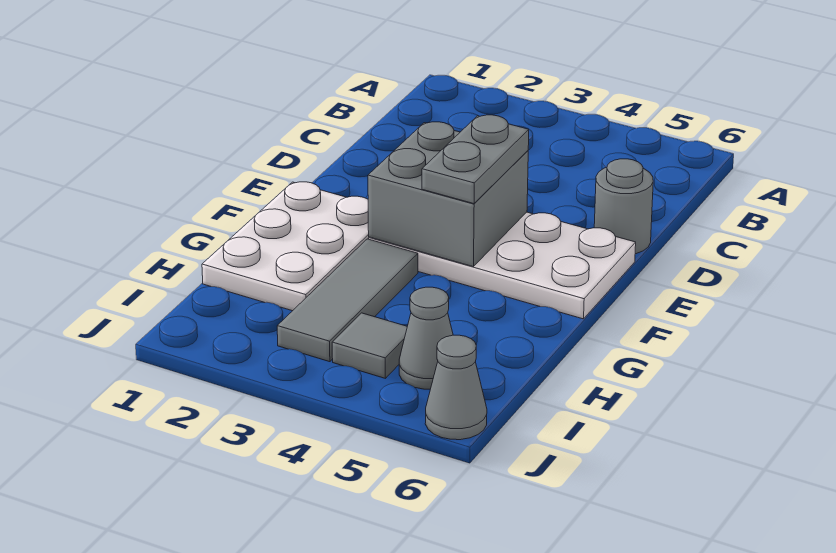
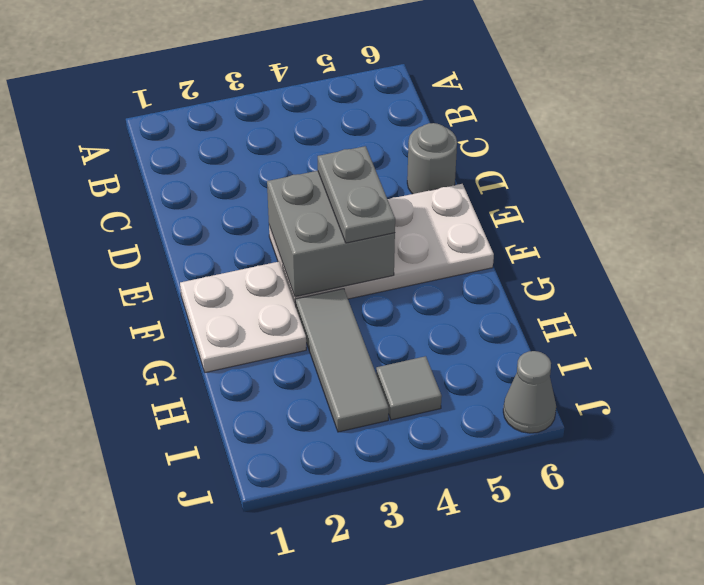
white plate F1:H2 level 1 -> white plate F1:G2 level 1
grey cone I5 level 1 -> none

